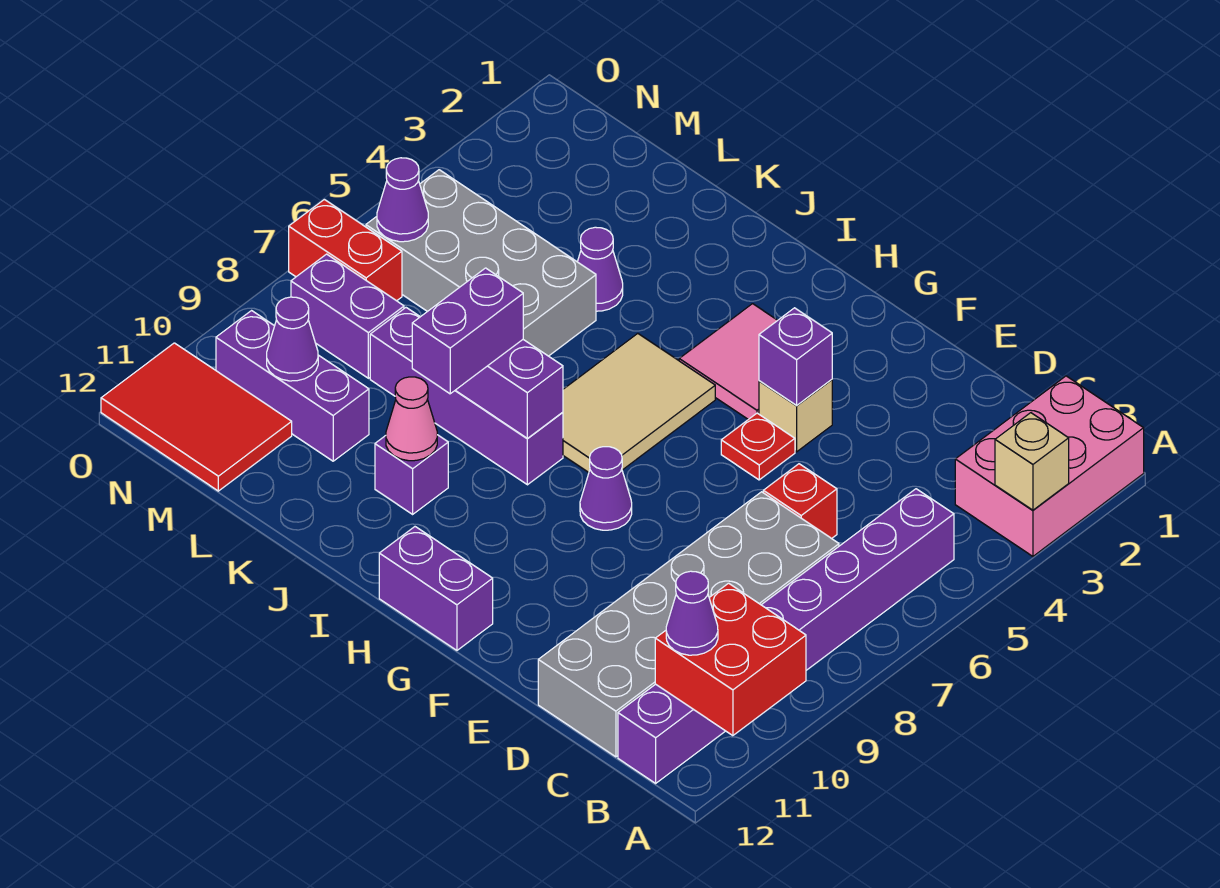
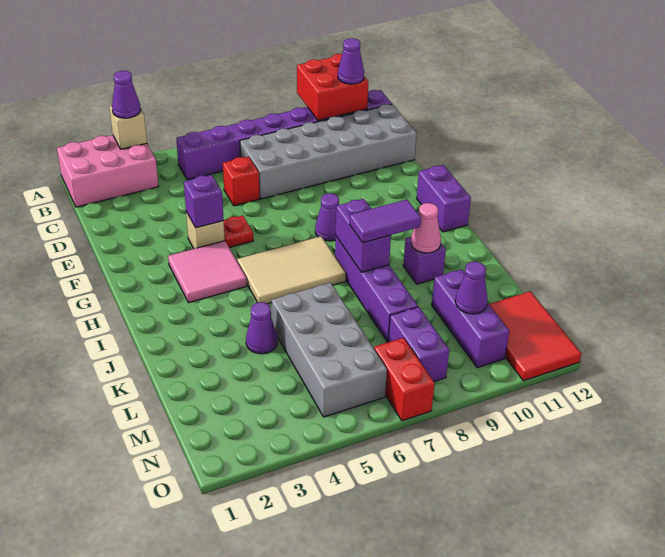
purple brick J8:J9 level 3 -> purple tile J8:J9 level 3
purple cone N6 level 2 -> purple cone A3 level 3

